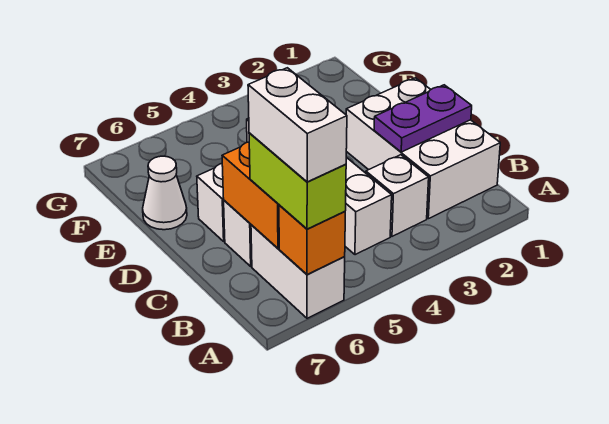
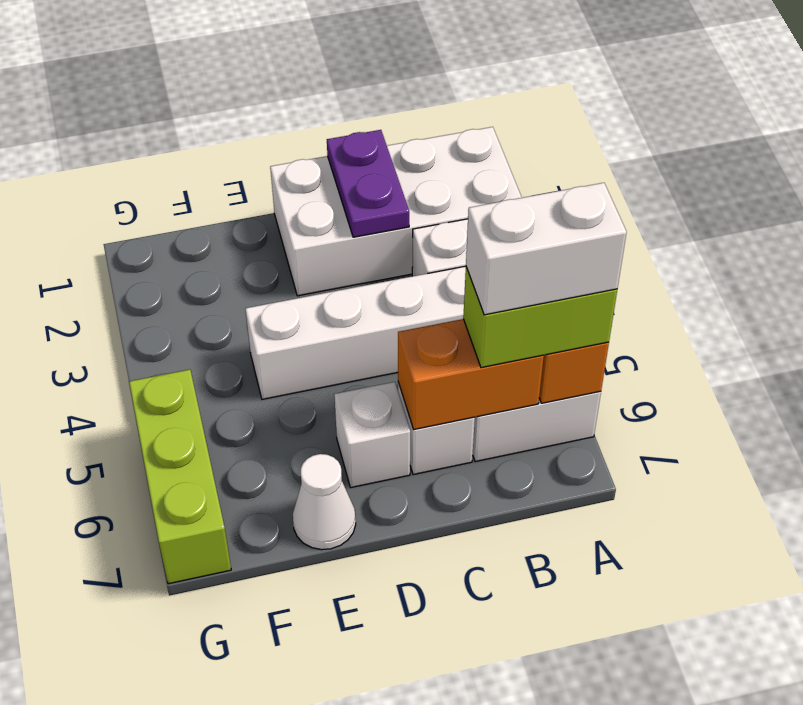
white brick B1:D2 level 1 -> white brick A1:D2 level 1
none -> lime brick G5:G7 level 1

